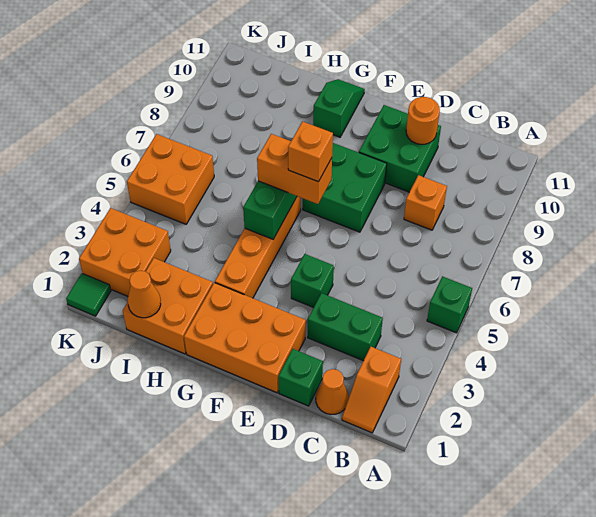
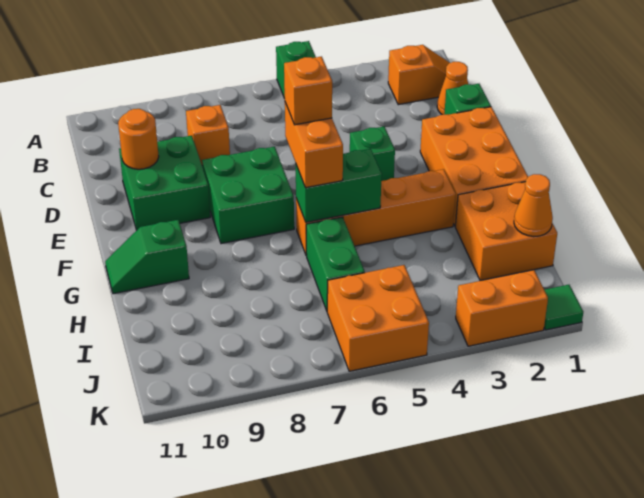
green brick C3:D3 level 1 -> green brick H6:I6 level 1
orange brick J2:K3 level 1 -> orange brick K2:K3 level 1

